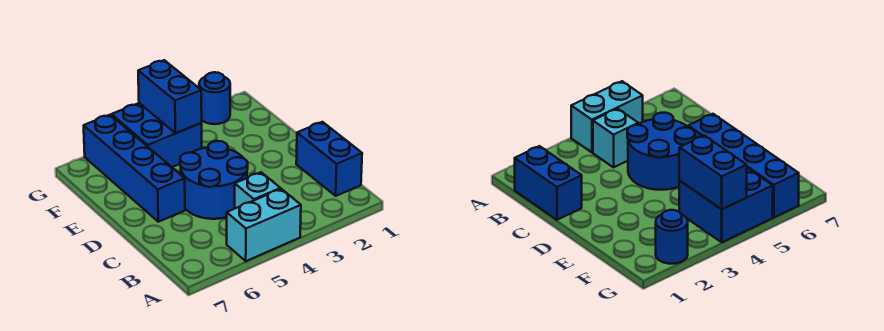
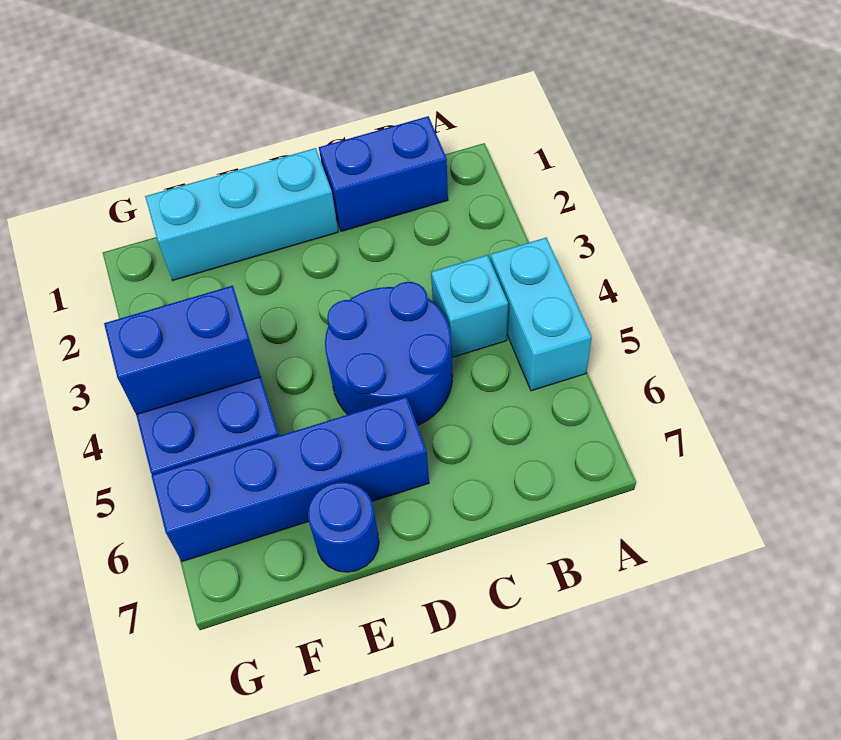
none -> cyan brick D1:F1 level 1
blue round brick G2 level 1 -> blue round brick E7 level 1

